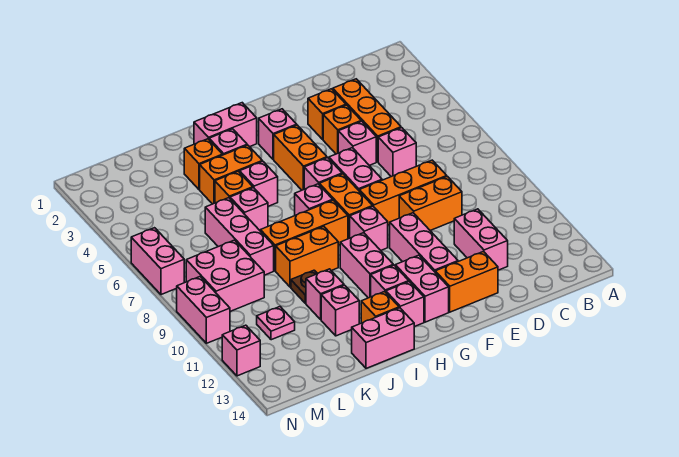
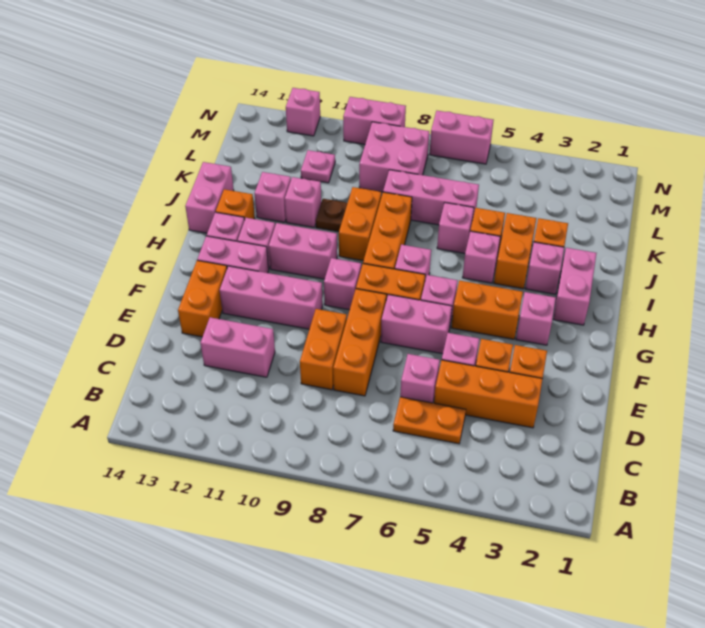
none -> orange plate C5:C6 level 1

